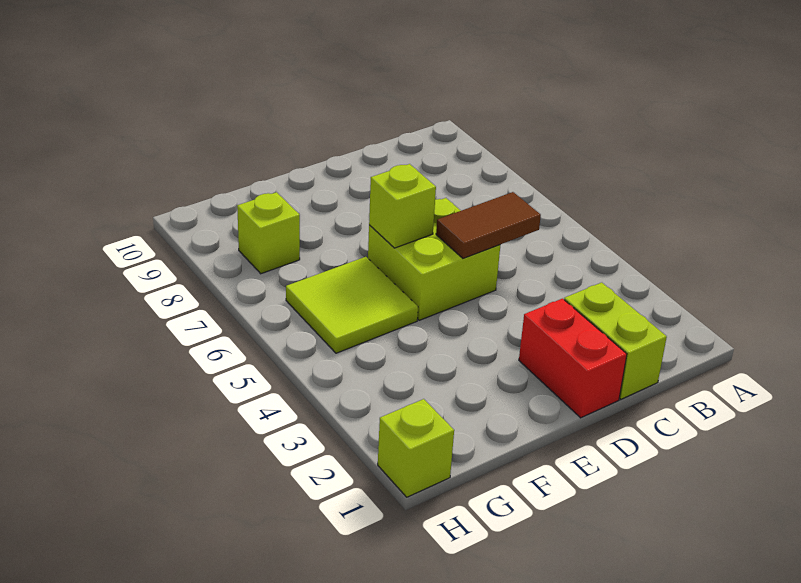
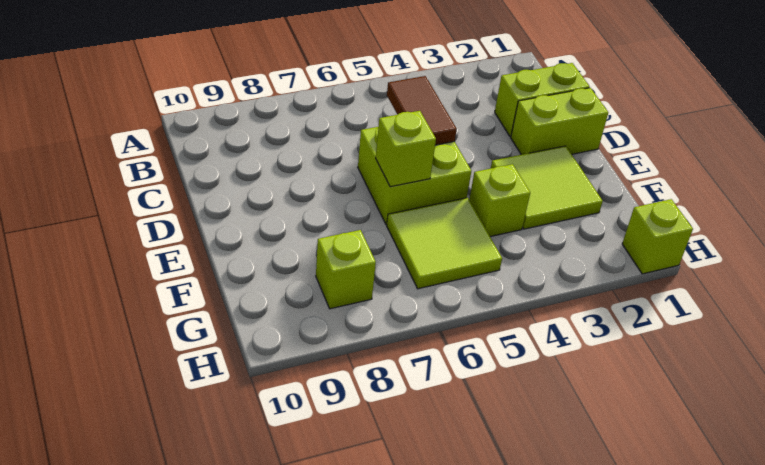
red brick D1:D2 level 1 -> lime brick D1:D2 level 1
none -> lime tile E2:F3 level 1
none -> lime brick F4 level 1

